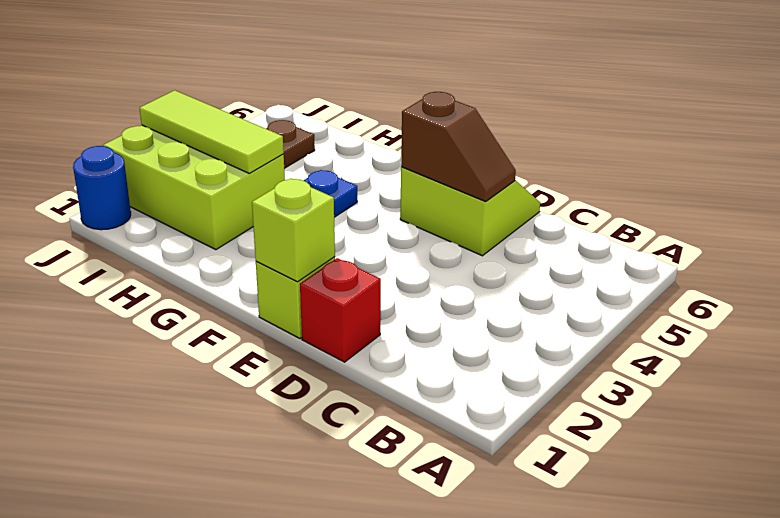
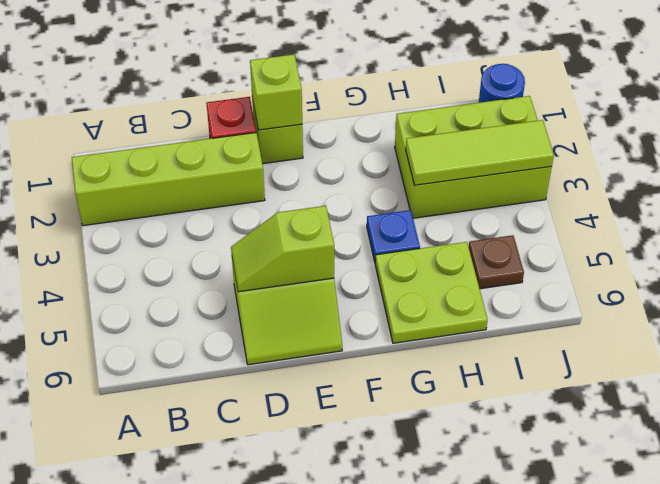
none -> lime brick A2:D2 level 1
brown slope D5:E5 level 2 top E -> lime slope D5:E5 level 2 top E
none -> lime plate G5:H6 level 1

